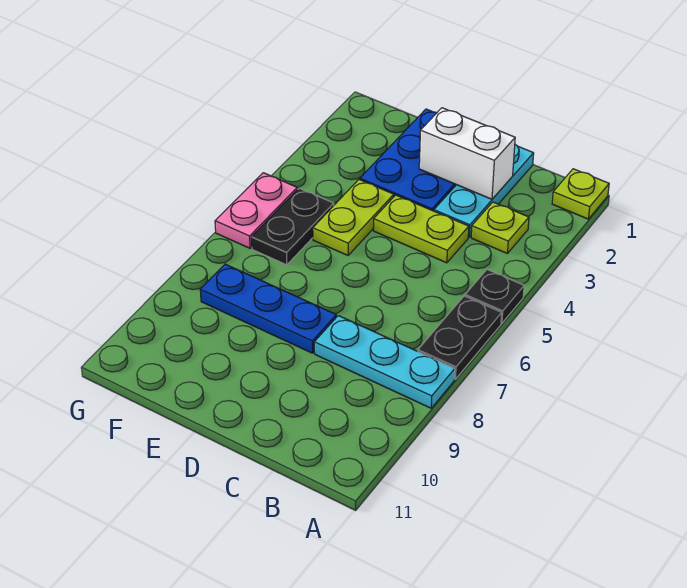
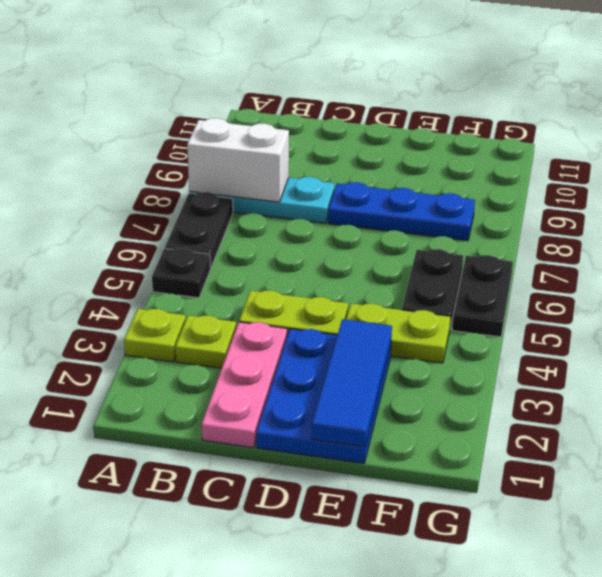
lime plate A1 level 1 -> lime plate A3 level 1
cyan plate C1:C3 level 1 -> pink plate C1:C3 level 1
white brick C2:D2 level 2 -> white brick A8:B8 level 2
none -> blue tile E1:E3 level 2
lime plate E4:E5 level 1 -> lime plate E4:F4 level 1
pink plate G5:G6 level 1 -> black plate G5:G6 level 1

